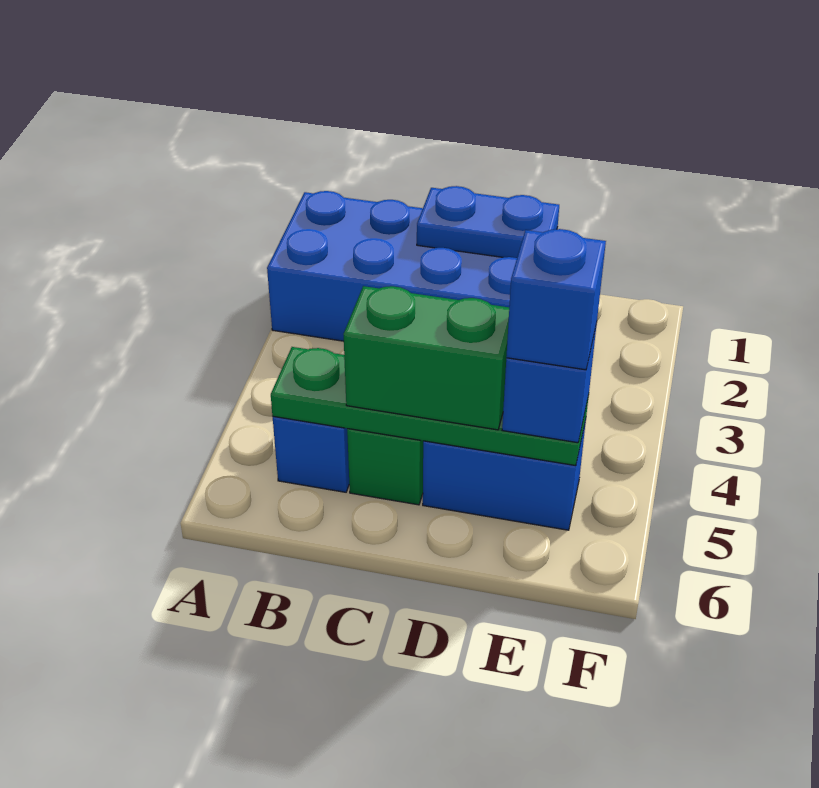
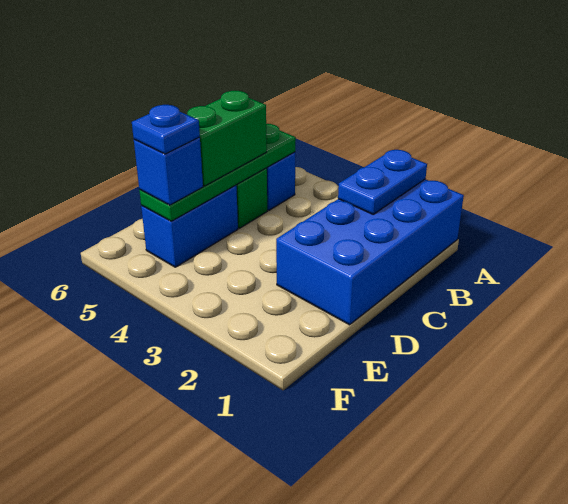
blue plate C1:D1 level 2 -> blue plate A2:B2 level 2
blue brick E5 level 4 -> blue plate E5 level 4

